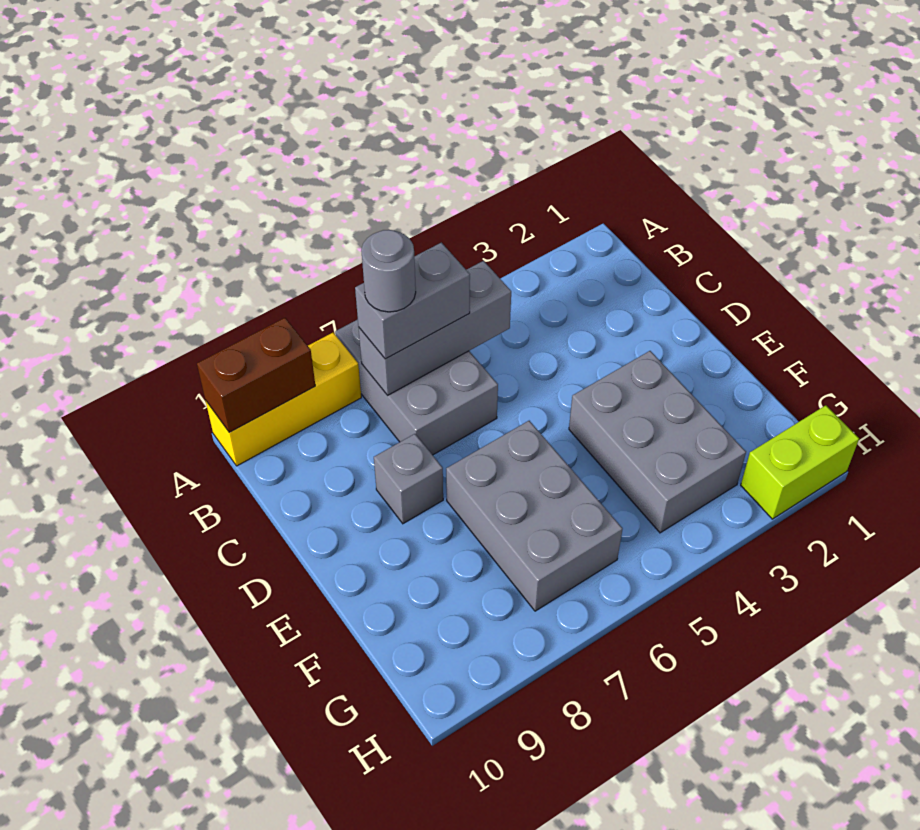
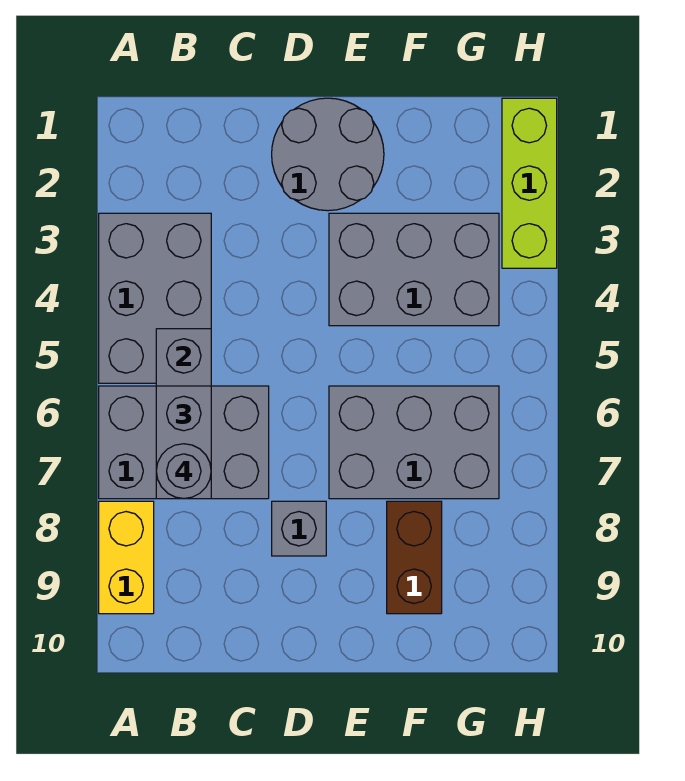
none -> grey brick A3:B5 level 1
yellow brick A8:A10 level 1 -> yellow brick A8:A9 level 1
brown brick A9:A10 level 2 -> brown brick F8:F9 level 1
none -> grey round brick D1:E2 level 1
lime brick H1:H2 level 1 -> lime brick H1:H3 level 1

